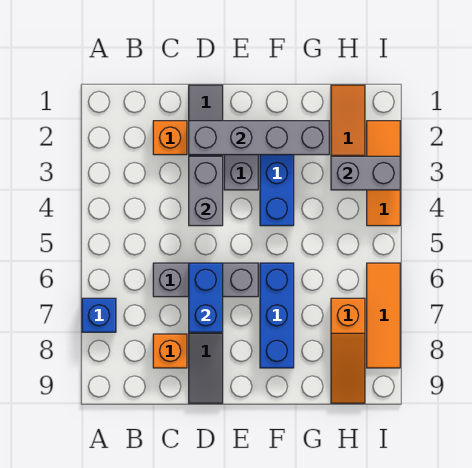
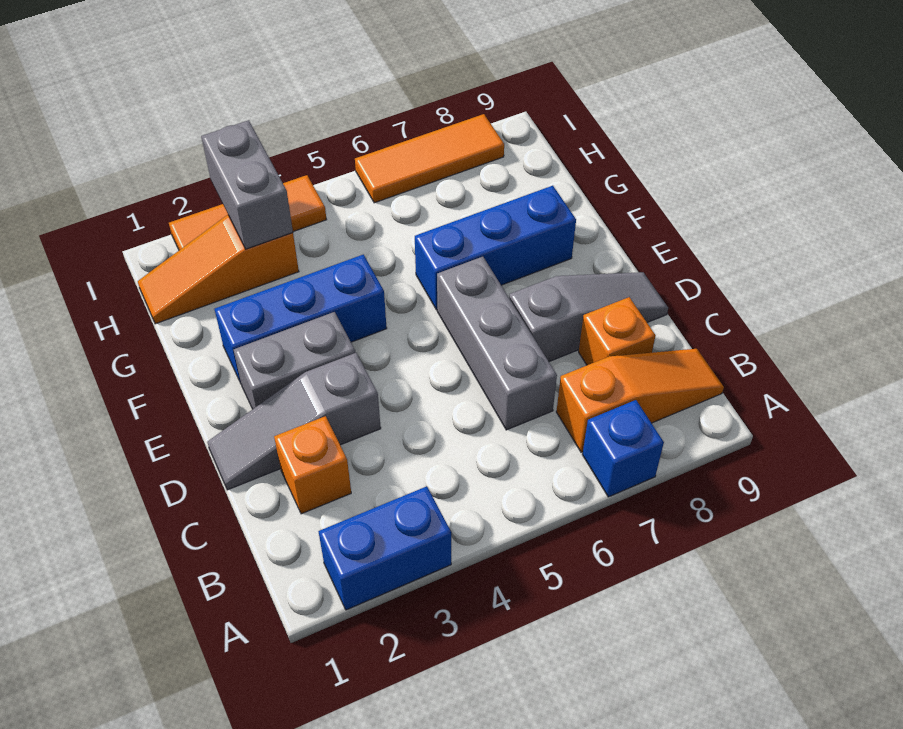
grey brick D2:G2 level 2 -> none
grey brick D3:D4 level 2 -> none
blue brick D6:D7 level 2 -> blue brick A2:A3 level 1
orange slope H7:H9 level 1 top 7 -> orange slope B7:B9 level 1 top 7

